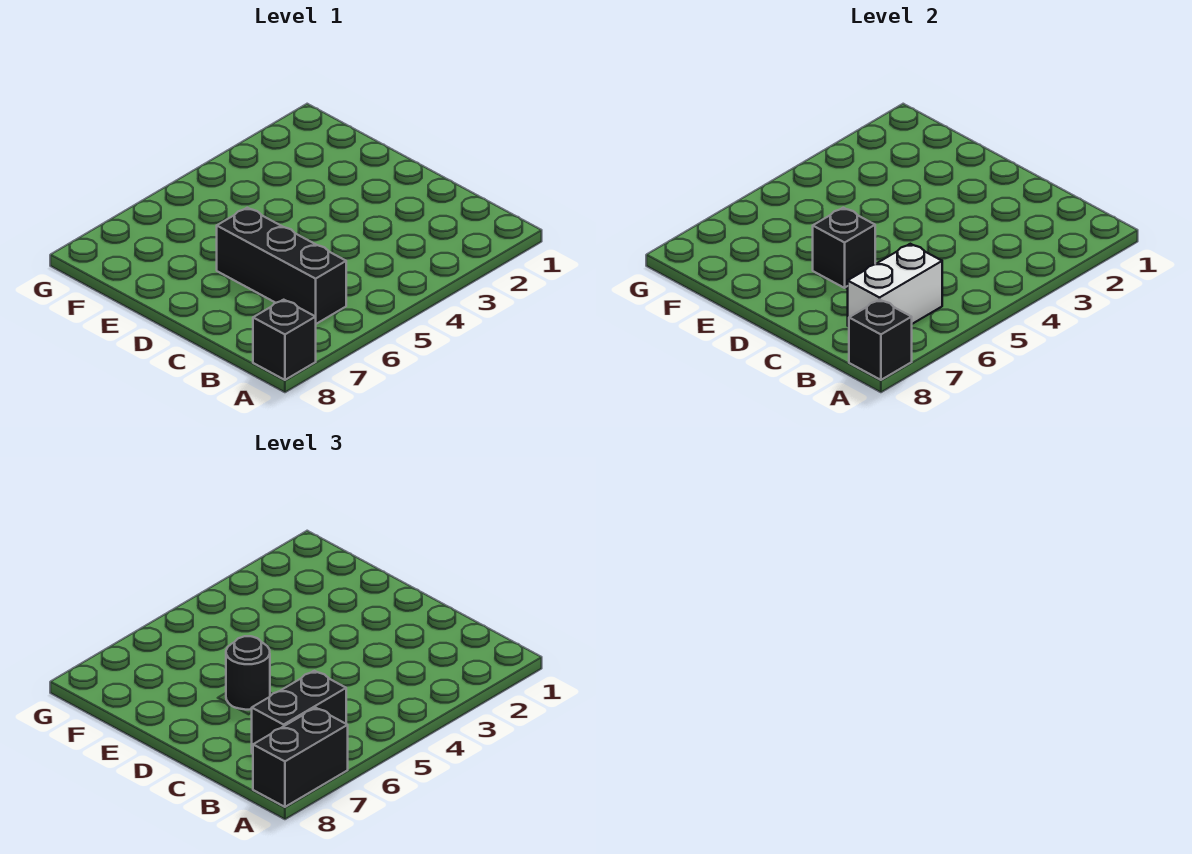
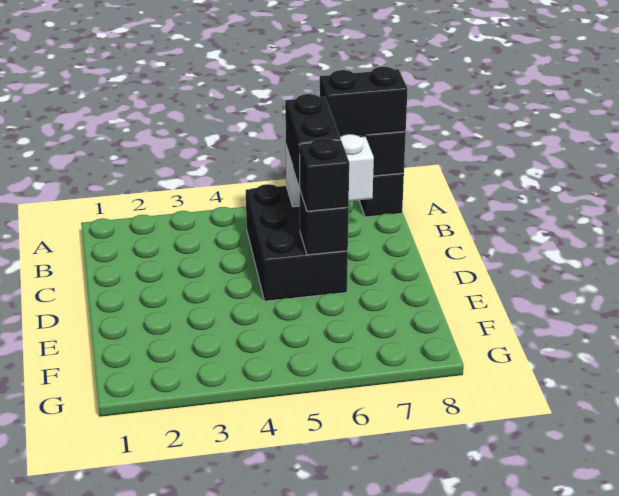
black brick B6:D6 level 1 -> black brick B5:D6 level 1
black brick B6:B7 level 3 -> black brick B6:C6 level 3
black round brick D6 level 3 -> black brick D6 level 3

